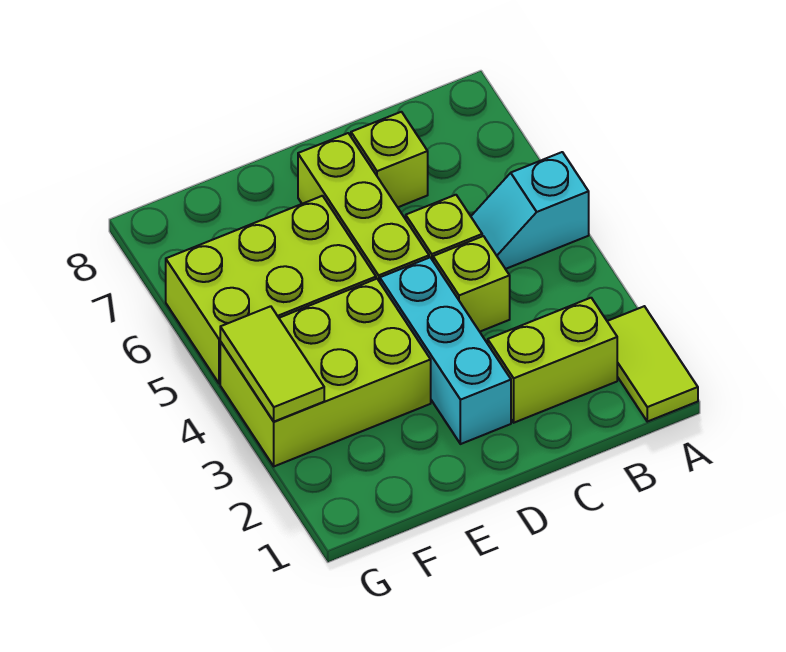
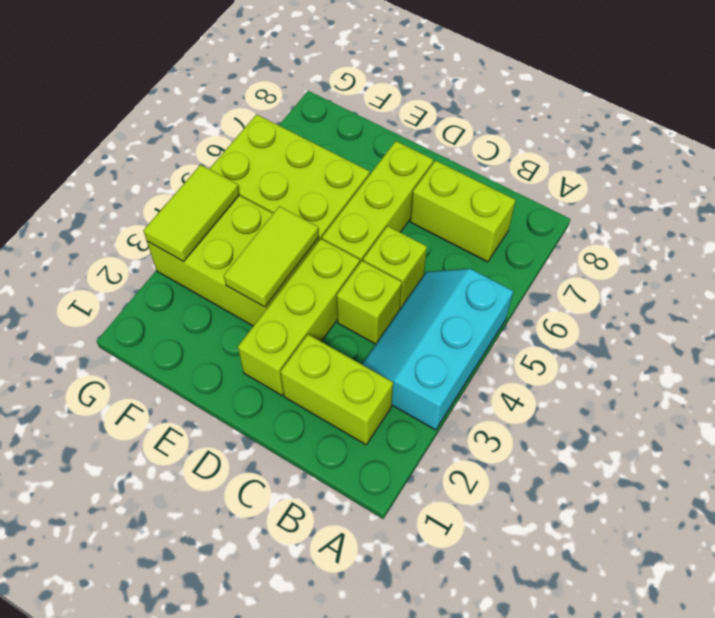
lime tile A1:A2 level 1 -> lime tile E3:E4 level 2
cyan slope A5:B5 level 1 top A -> cyan slope A3:B5 level 1 top A
lime brick C7 level 1 -> lime brick B7:C7 level 1
cyan brick D2:D4 level 1 -> lime brick D2:D4 level 1

